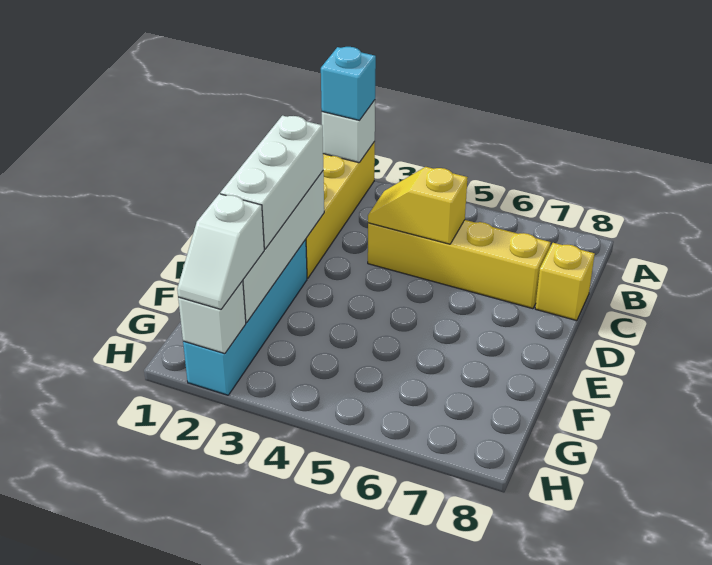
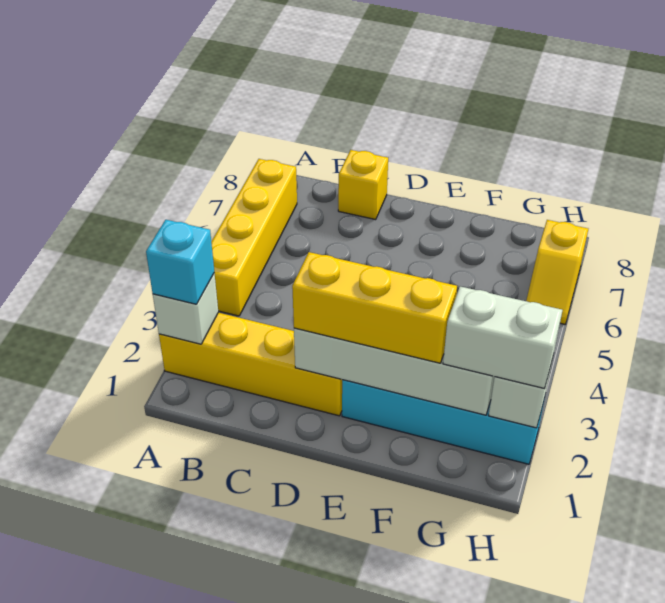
yellow brick C4:C7 level 1 -> yellow brick A4:A7 level 1
yellow slope C4:C5 level 2 top 5 -> yellow slope H6:H7 level 1 top 7
white brick D2:F2 level 3 -> yellow brick D2:F2 level 3
white slope G2:H2 level 3 top G -> white brick G2:H2 level 3

